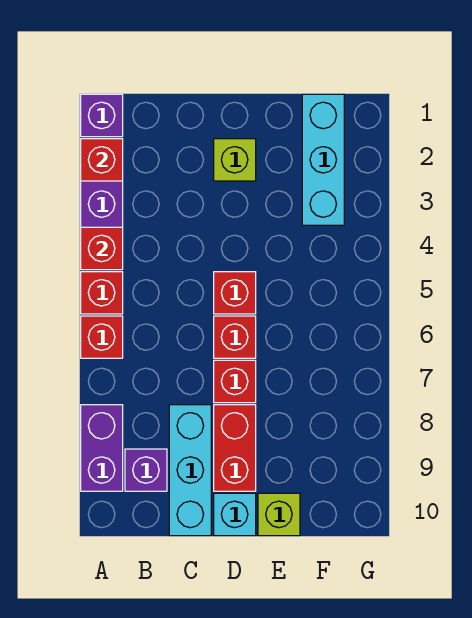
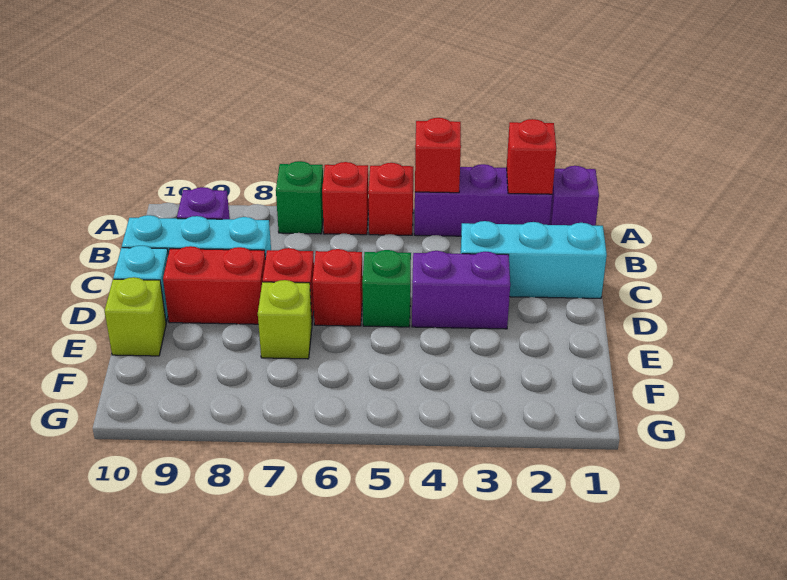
none -> green brick A7 level 1
purple brick A8:A9 level 1 -> purple brick D3:D4 level 1
lime brick D2 level 1 -> lime brick E7 level 1
red brick D5 level 1 -> green brick D5 level 1
cyan brick F1:F3 level 1 -> cyan brick C1:C3 level 1

